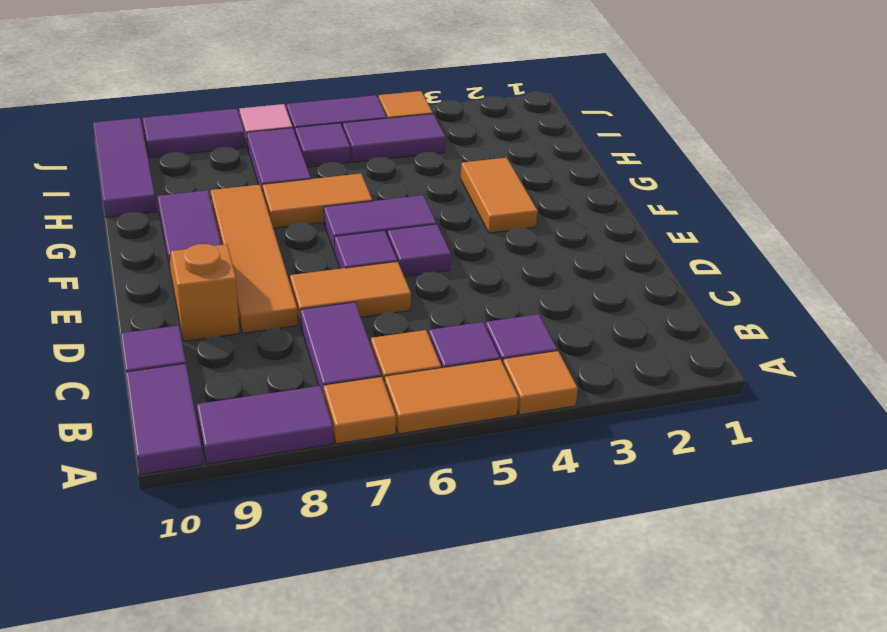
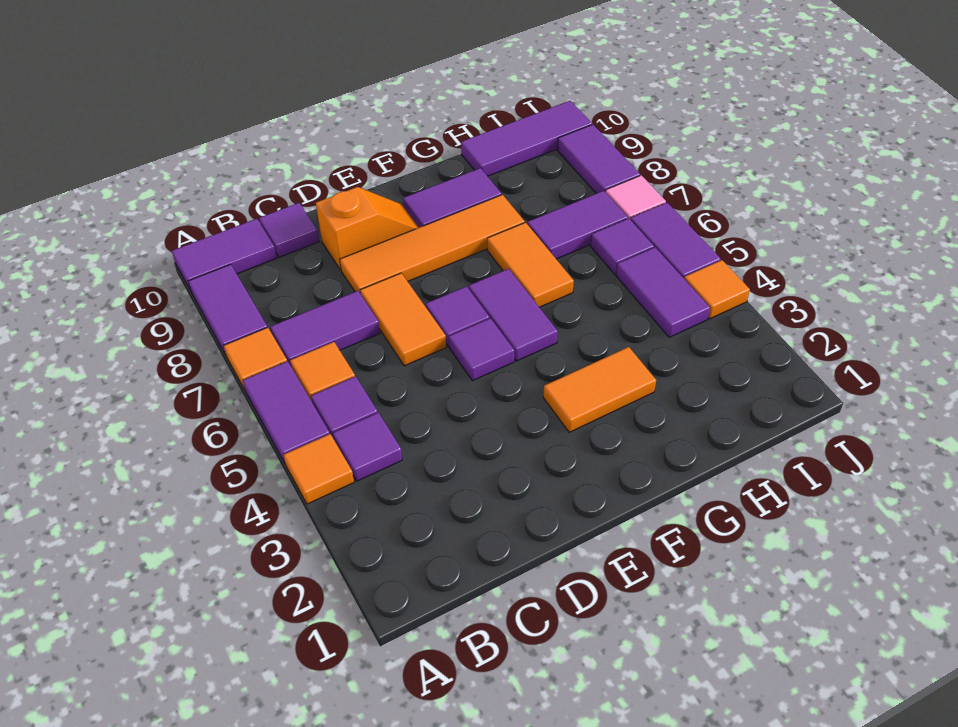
orange tile A5:A6 level 1 -> purple tile A5:A6 level 1

